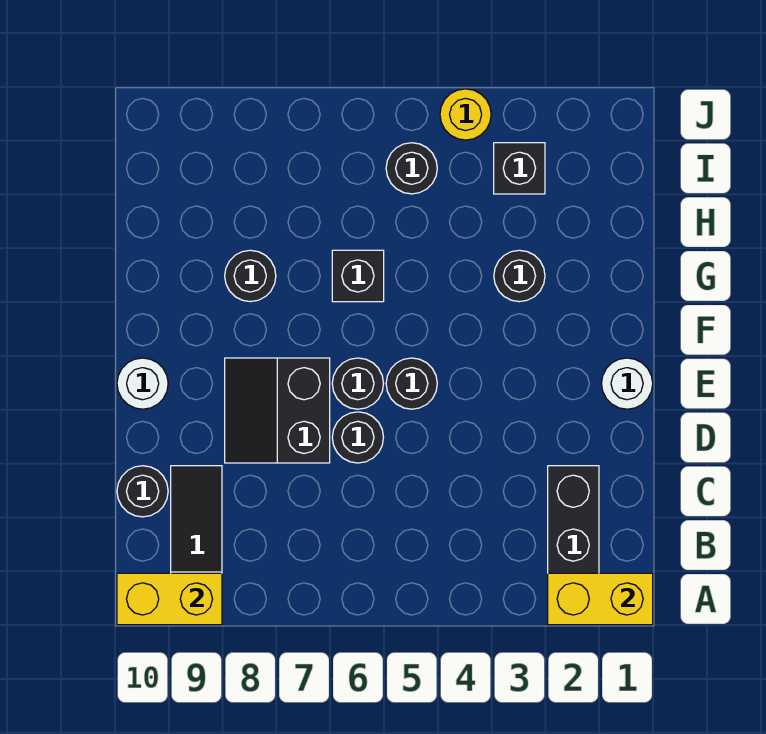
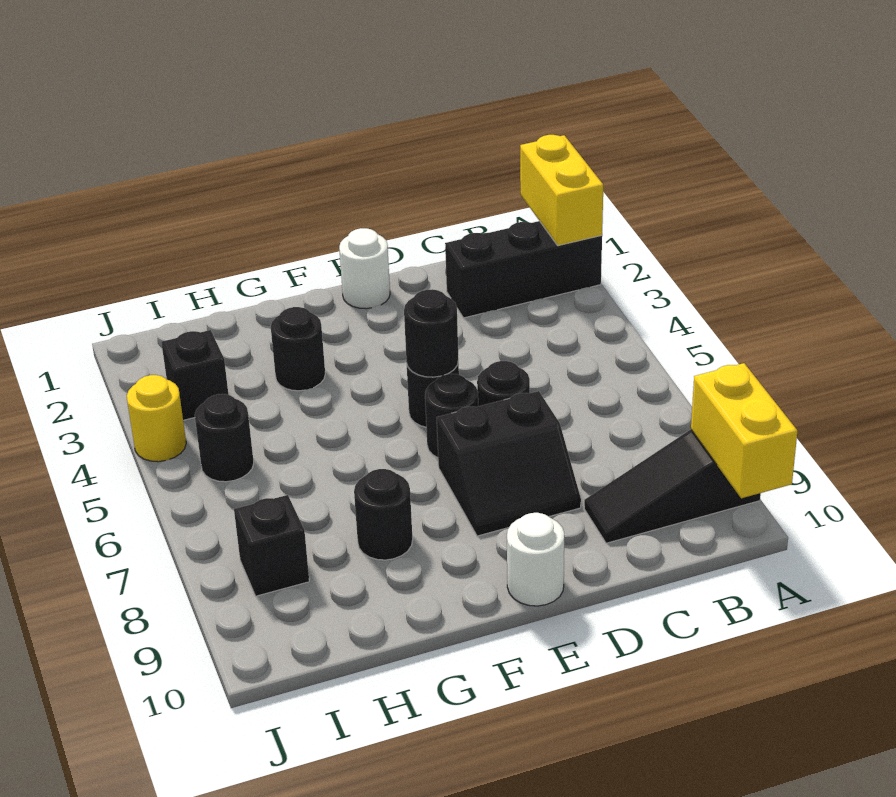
black round brick C10 level 1 -> black round brick E5 level 2
black brick G6 level 1 -> black brick I8 level 1

